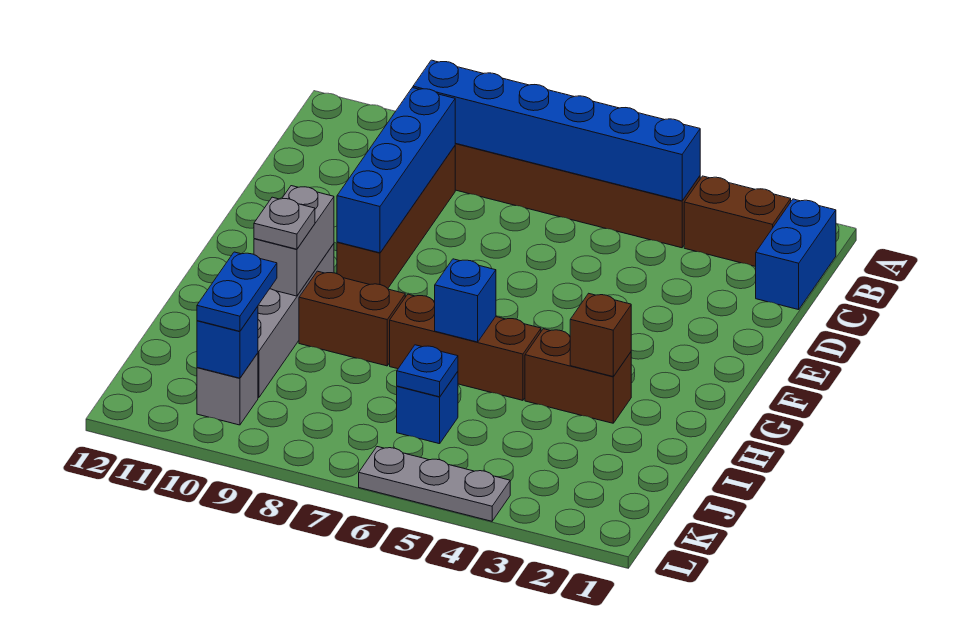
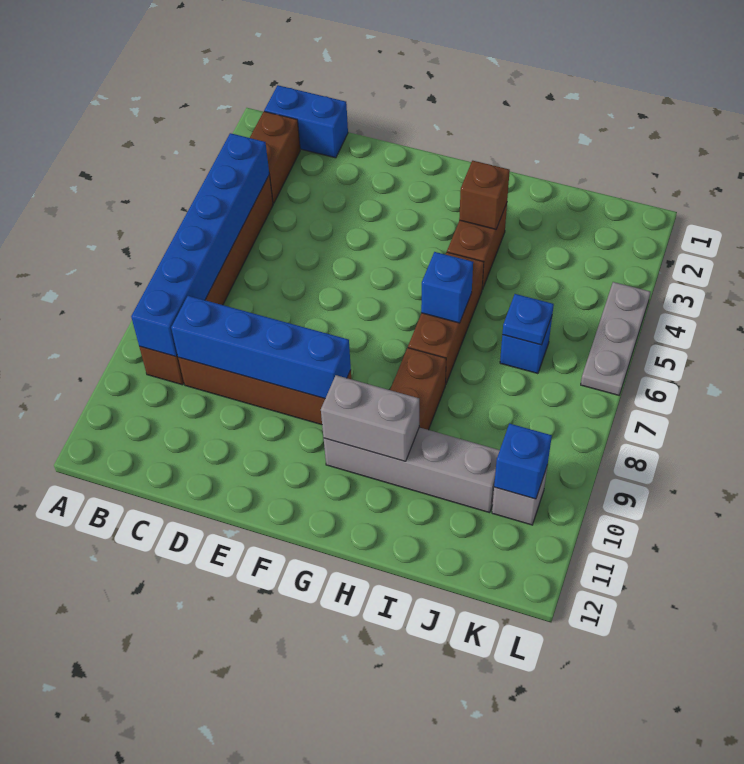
grey plate H10 level 3 -> none
blue plate J10:K10 level 3 -> none

